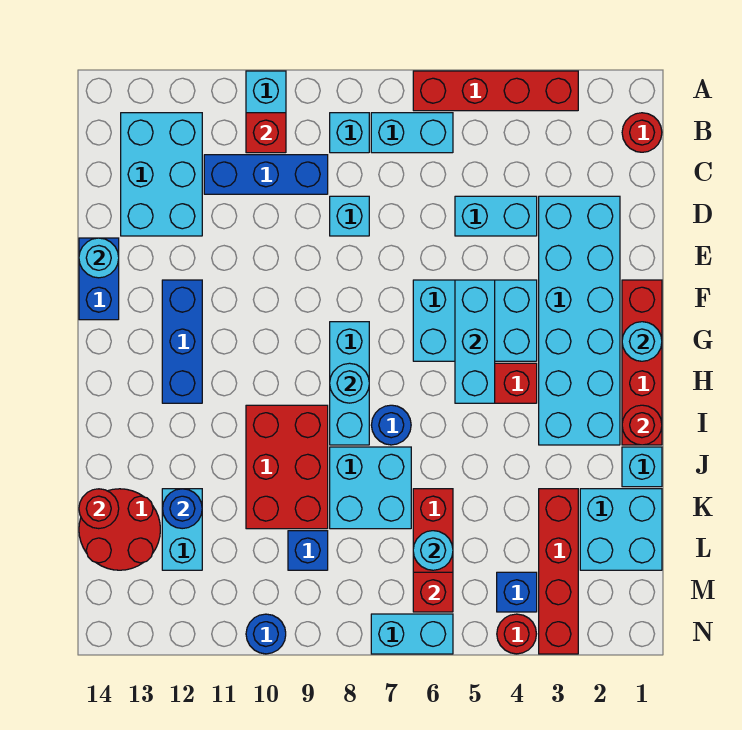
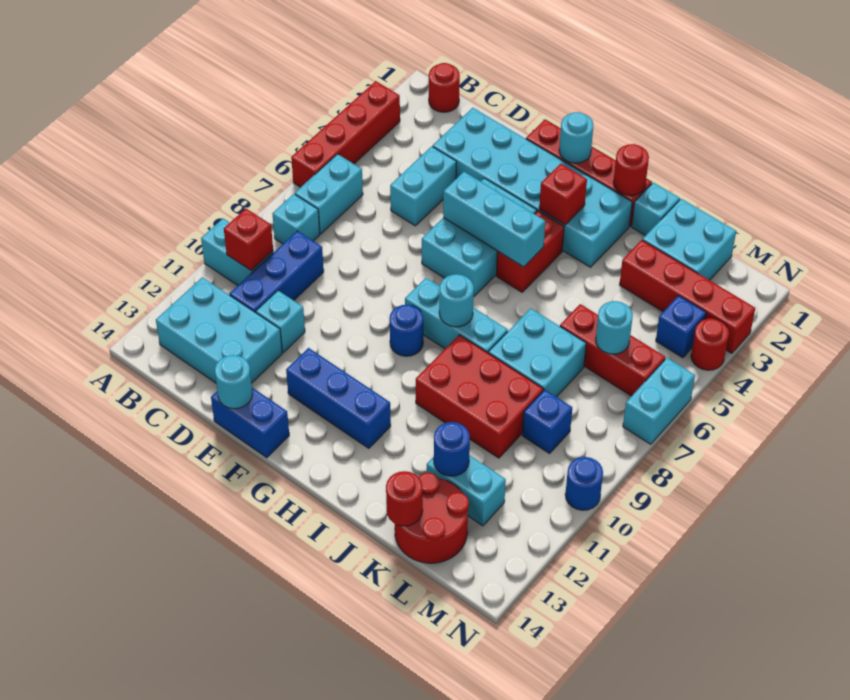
cyan brick D8 level 1 -> cyan brick D11 level 1
blue round brick I7 level 1 -> blue round brick G9 level 1
red brick M6 level 2 -> red brick H3 level 2

